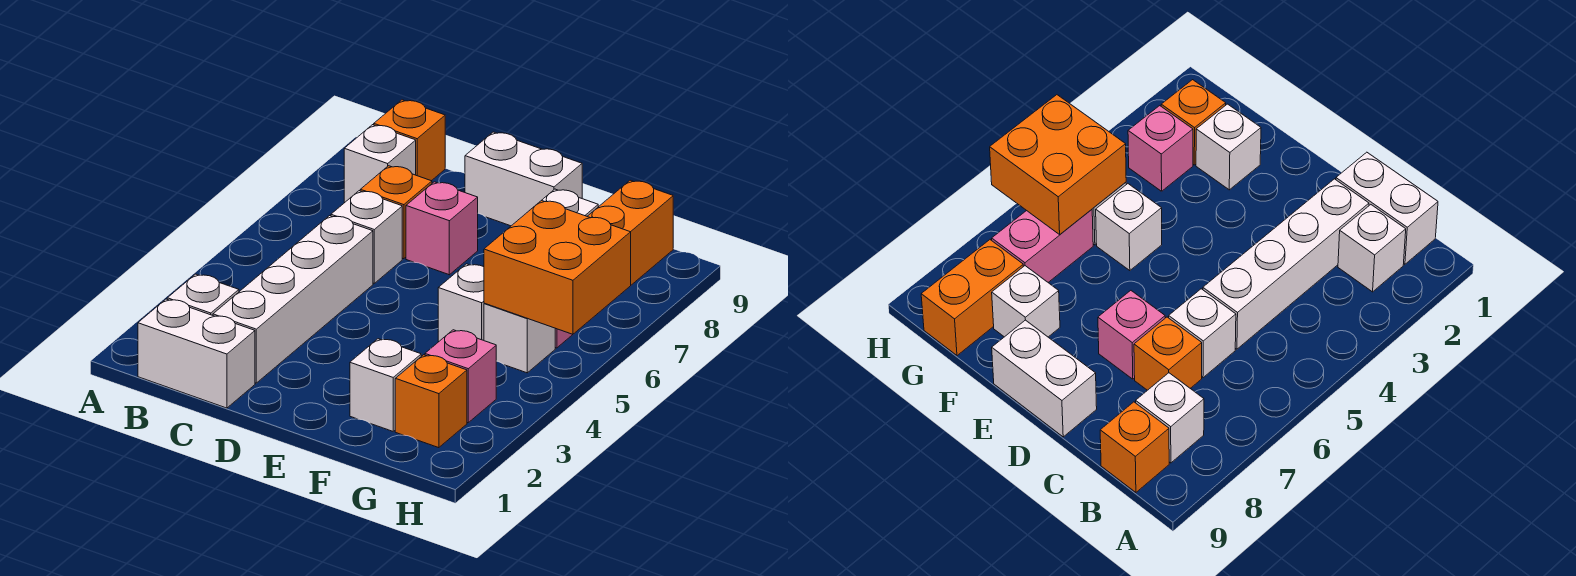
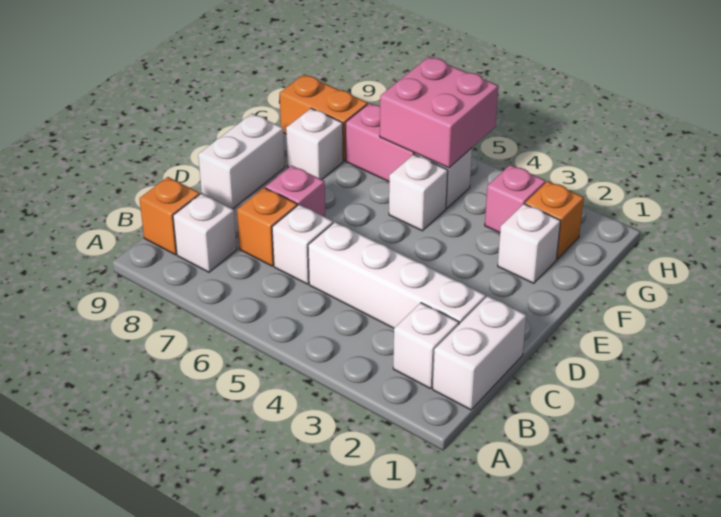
orange brick G5:H6 level 2 -> pink brick G5:H6 level 2

